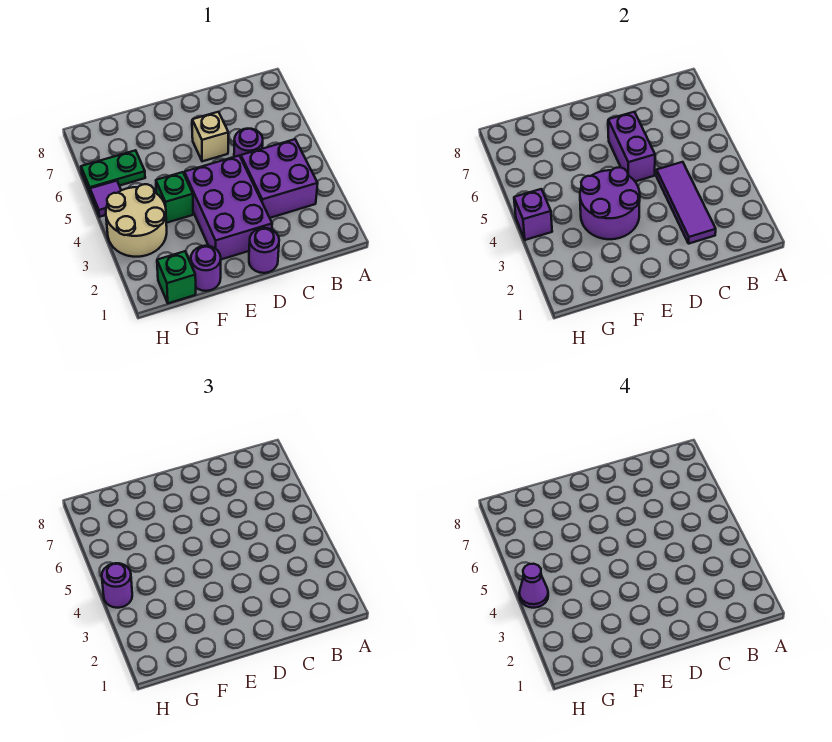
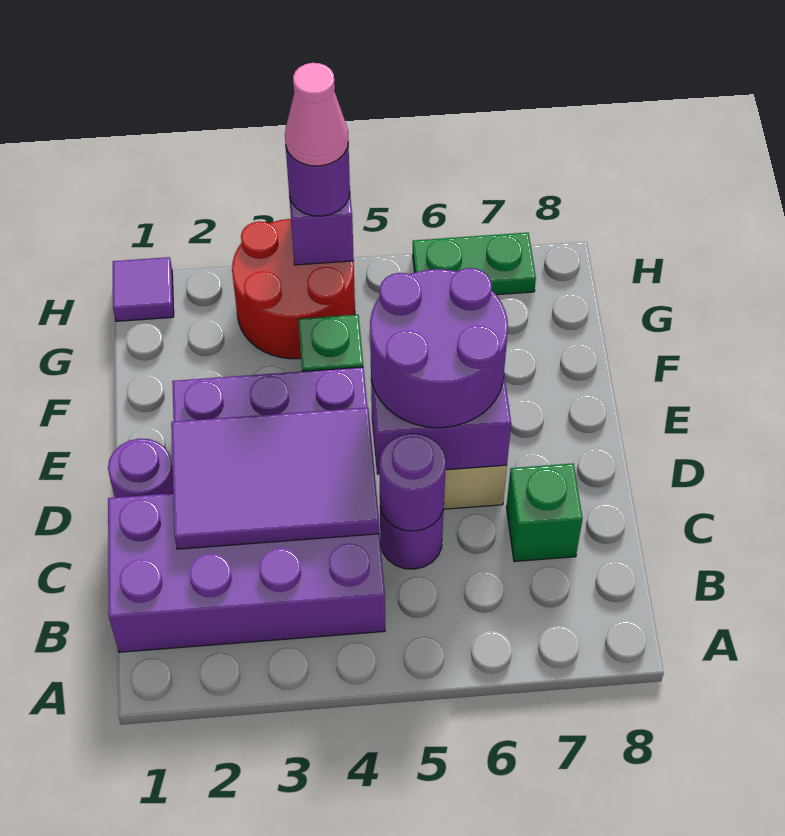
purple brick B3:C4 level 1 -> purple brick B1:C4 level 1
purple tile C2:C4 level 2 -> purple tile C2:D4 level 2
purple round brick E3:F4 level 2 -> purple round brick D5:E6 level 3
purple round brick F1 level 1 -> purple round brick C5 level 2
green brick G1 level 1 -> green brick C7 level 1
tan round brick G3:H4 level 1 -> red round brick G3:H4 level 1
green plate G6:H6 level 1 -> green plate H6:H7 level 1
purple cone H4 level 4 -> pink cone H4 level 4
purple tile H5 level 1 -> purple tile H1 level 1

